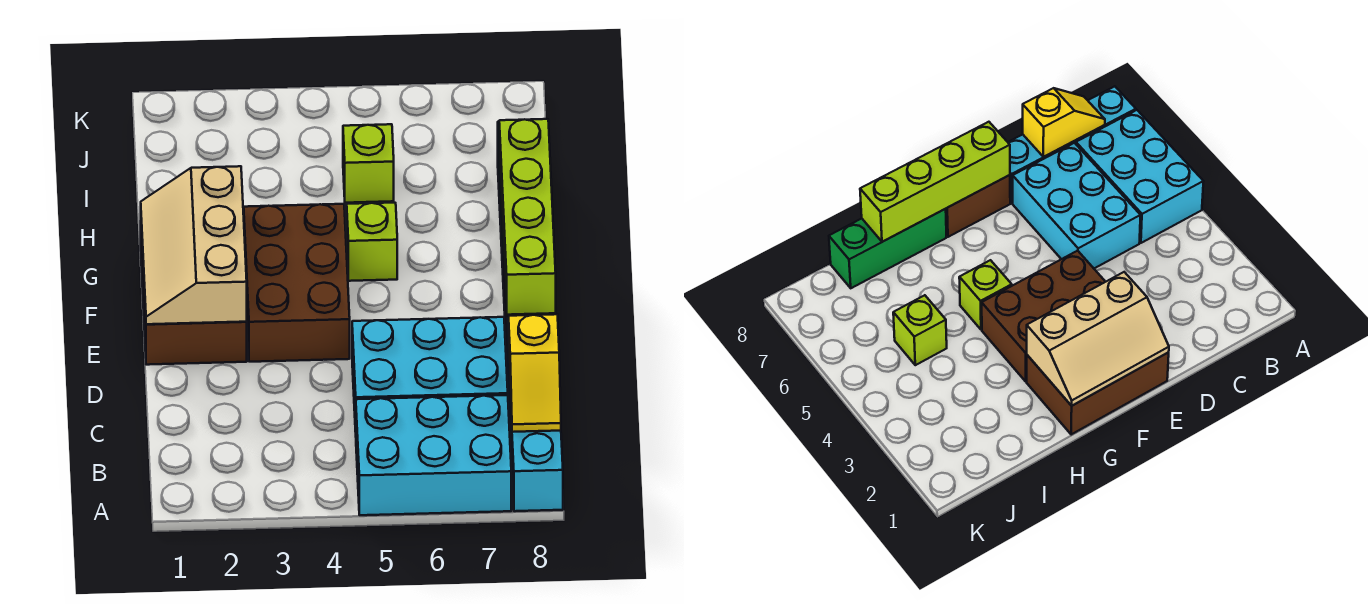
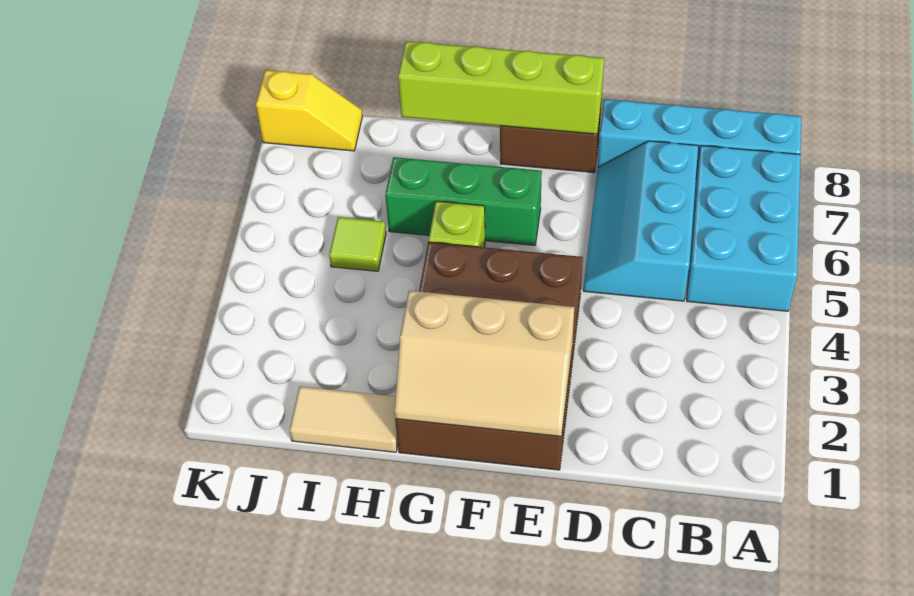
yellow slope B8:C8 level 2 top C -> yellow slope J8:K8 level 1 top K
cyan brick C5:D7 level 1 -> cyan slope C5:D7 level 1 top C
green brick G8:I8 level 1 -> green brick F6:H6 level 1
none -> tan tile H1:I1 level 1
lime brick I5 level 1 -> lime tile I5 level 1

